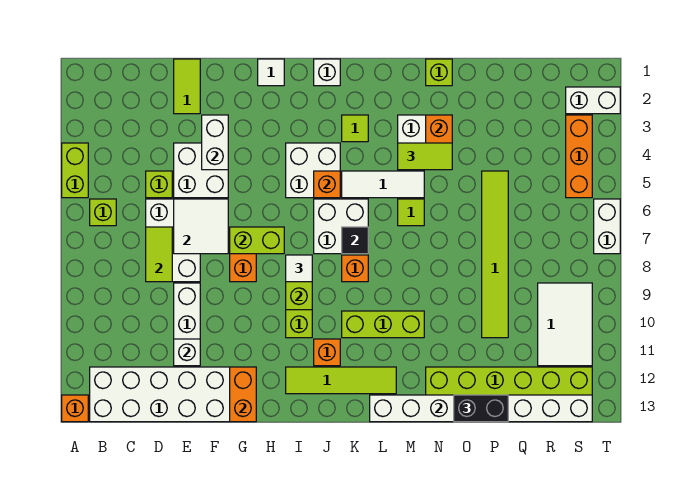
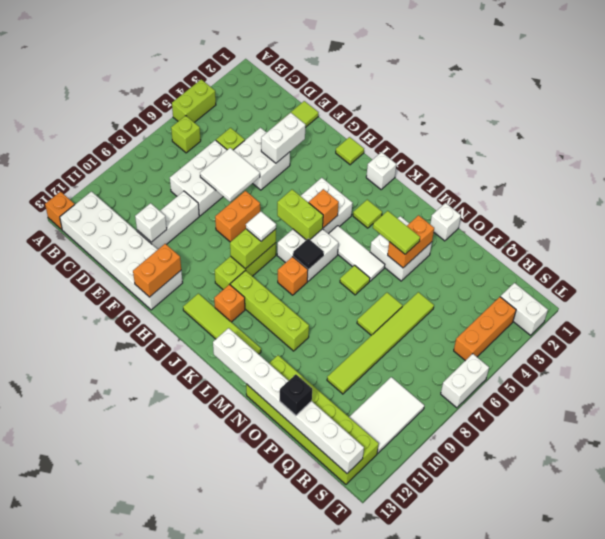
lime tile D7:D8 level 2 -> lime tile O6:O7 level 1
lime brick G7:H7 level 2 -> lime brick I6:J6 level 2
white tile H1 level 1 -> lime tile H1 level 1
lime brick K10:M10 level 1 -> lime brick J10:M10 level 1
lime brick N1 level 1 -> white brick N1 level 1
black brick O13:P13 level 3 -> black brick P13 level 3

